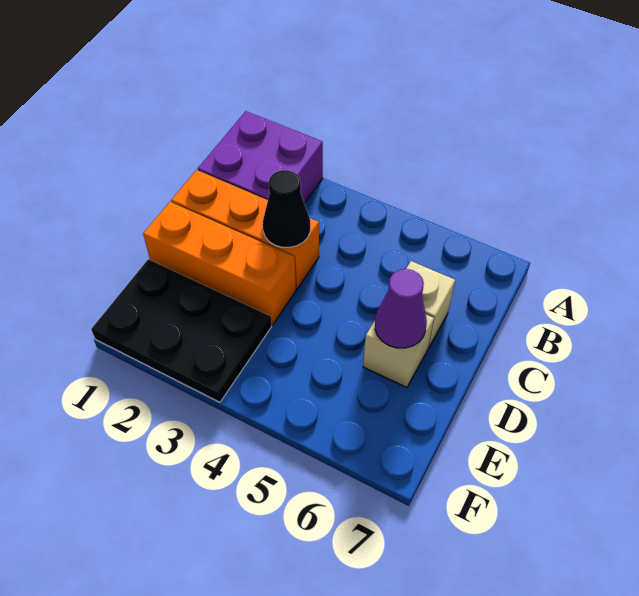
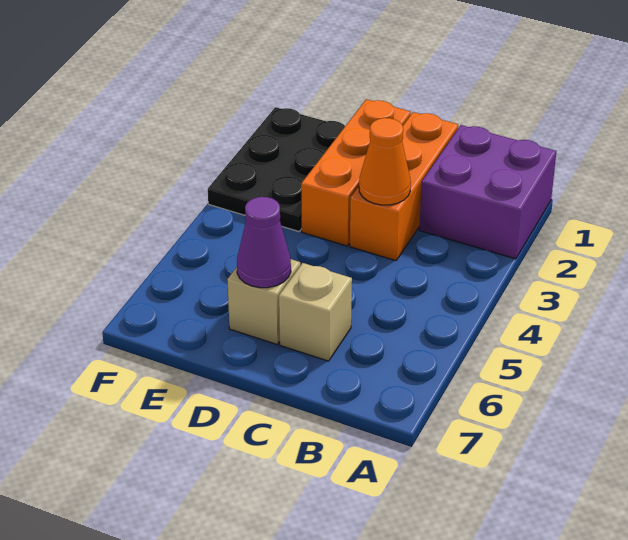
black cone C3 level 2 -> orange cone C3 level 2

